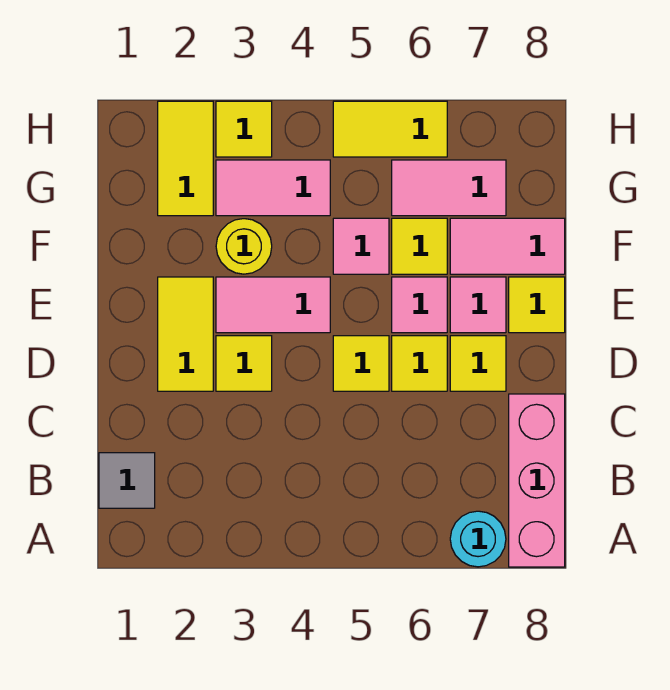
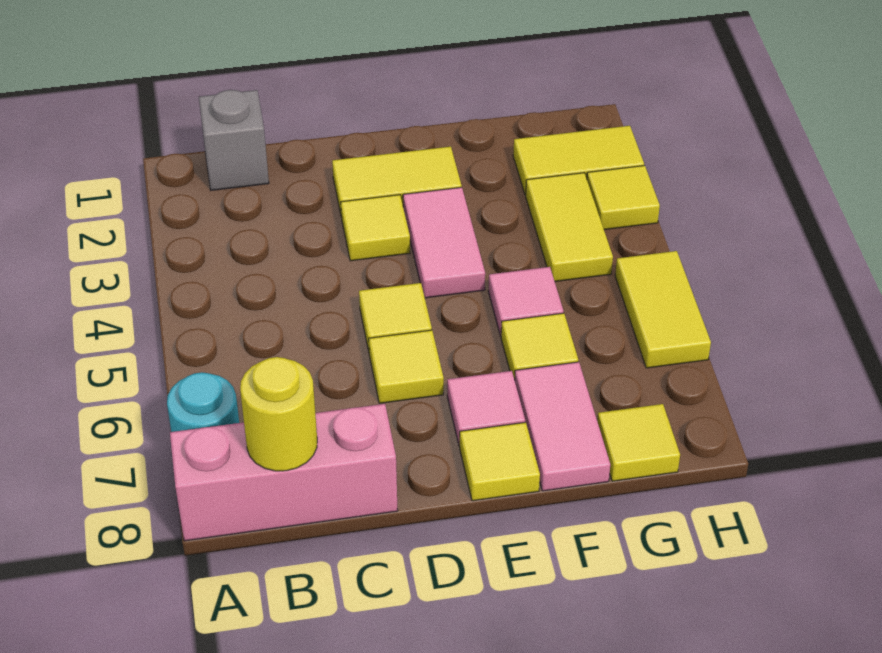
grey tile B1 level 1 -> grey brick B1 level 1
yellow tile D7 level 1 -> yellow tile G8 level 1
pink tile E6 level 1 -> none
yellow round brick F3 level 1 -> yellow round brick B8 level 2
pink tile G3:G4 level 1 -> yellow tile G3:G4 level 1
pink tile G6:G7 level 1 -> none

